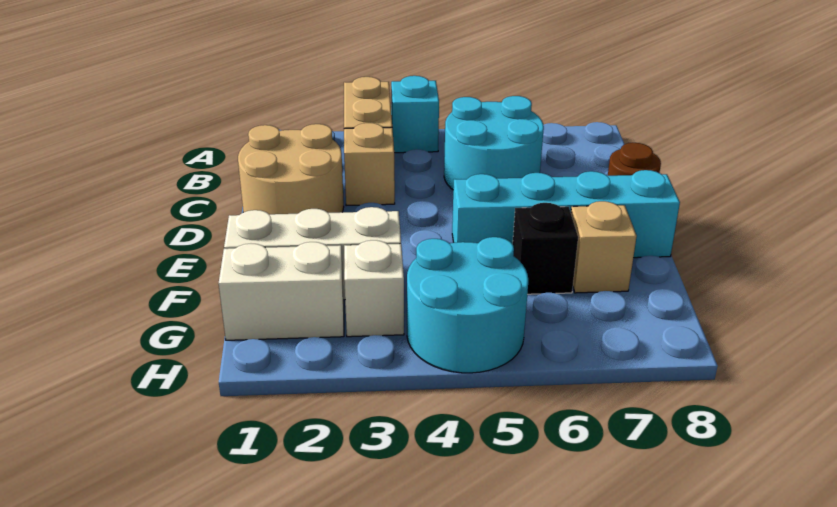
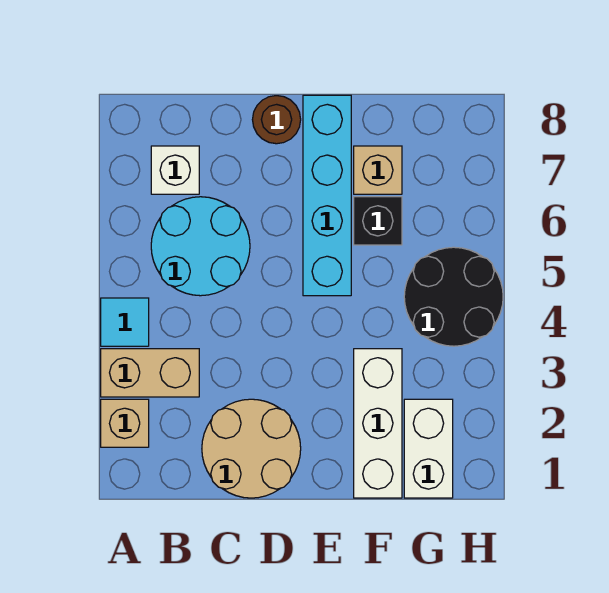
cyan brick A4 level 1 -> cyan tile A4 level 1
tan brick C3 level 1 -> tan brick A2 level 1
white brick G3 level 1 -> white brick B7 level 1
cyan round brick G4:H5 level 1 -> black round brick G4:H5 level 1

